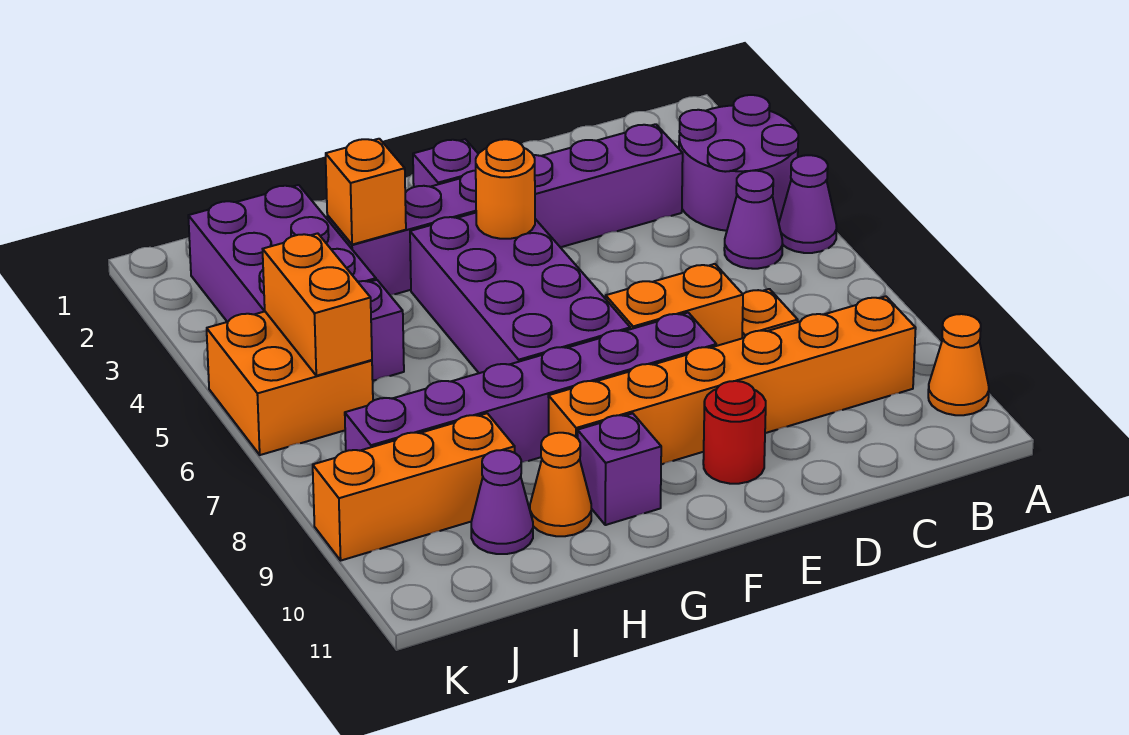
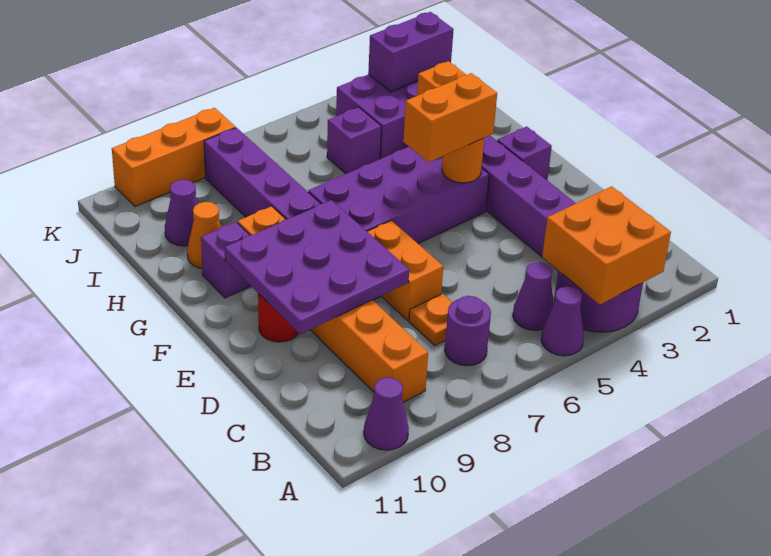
orange cone A10 level 1 -> purple cone A10 level 1
none -> purple round brick B7 level 1
none -> purple plate D8:F10 level 2
orange brick I9:K9 level 1 -> orange brick K8:K10 level 1
none -> purple brick J2:J3 level 2
orange brick J5:K6 level 1 -> orange brick A3:B4 level 2
orange brick J5:J6 level 2 -> orange brick F4:F5 level 3

